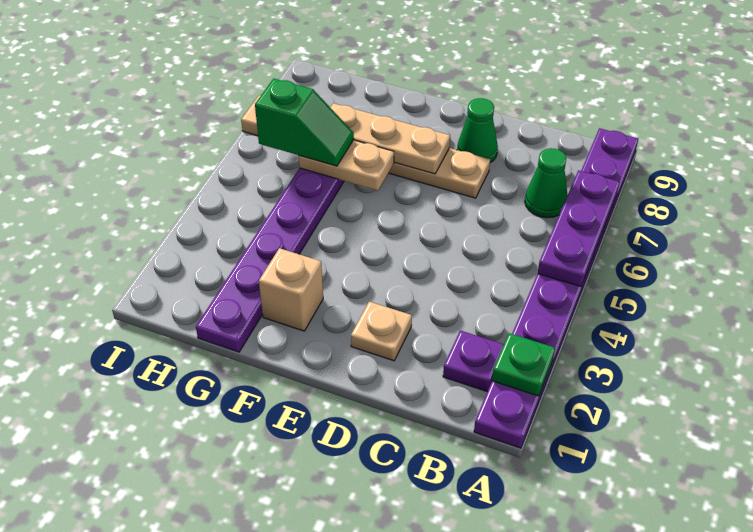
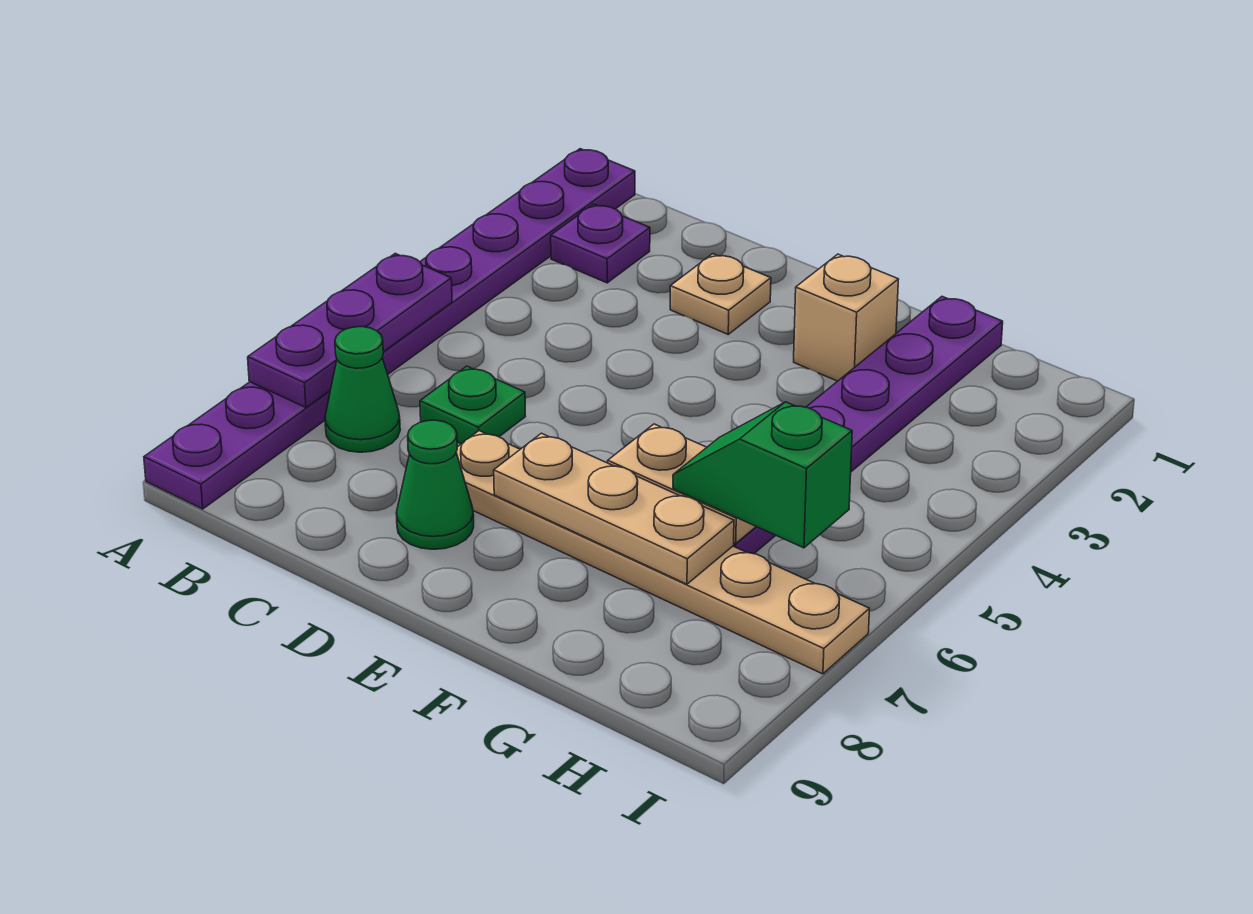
green plate A2 level 2 -> green plate C6 level 1

